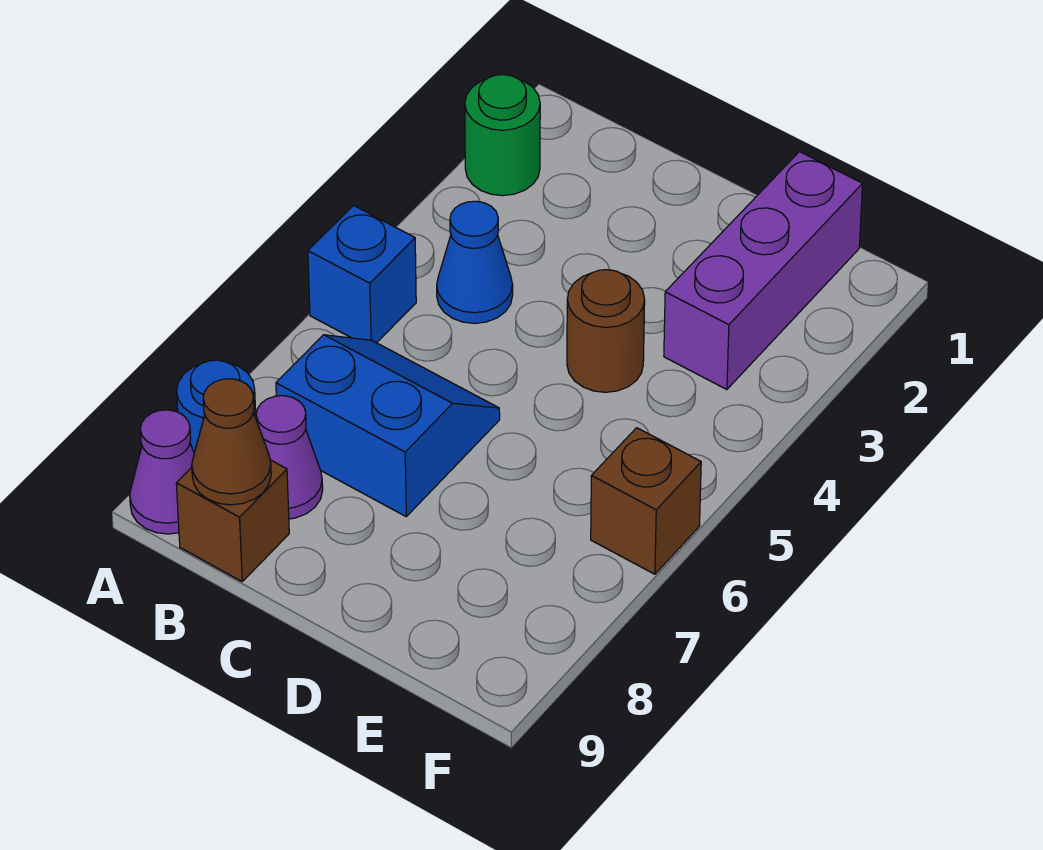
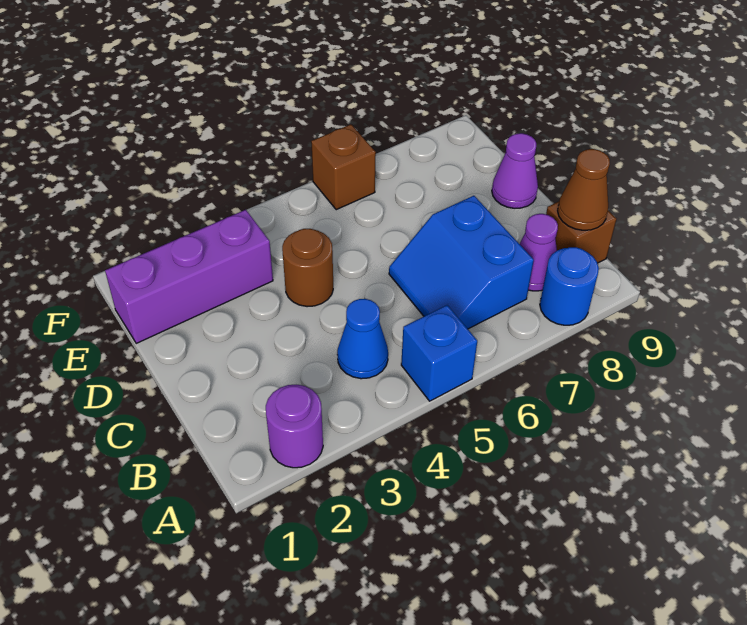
green round brick A2 level 1 -> purple round brick A2 level 1
purple cone A9 level 1 -> purple cone D9 level 1

